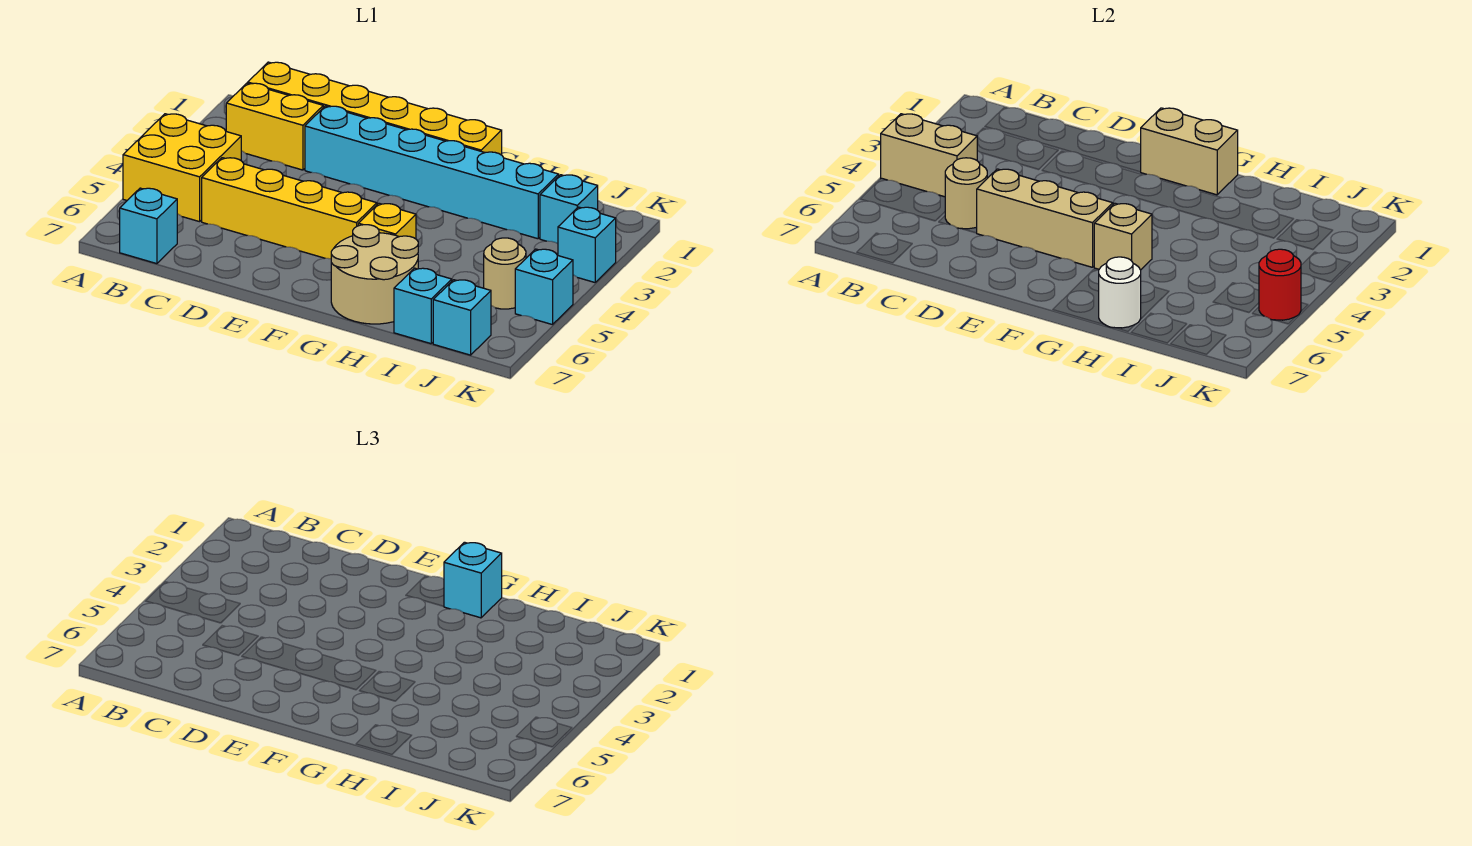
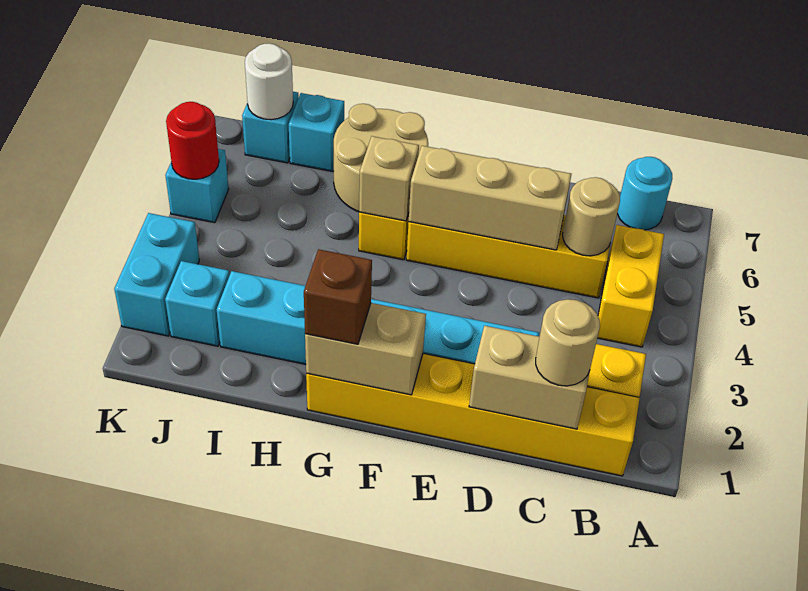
yellow brick A4:B5 level 1 -> yellow brick B4:B5 level 1
tan brick A4:B4 level 2 -> tan brick C1:D1 level 2
cyan brick B7 level 1 -> cyan round brick B7 level 1
cyan brick G1 level 3 -> brown brick G1 level 3
white round brick H7 level 2 -> white round brick J7 level 2
tan round brick J5 level 1 -> tan round brick C1 level 3
cyan brick K3 level 1 -> cyan brick K2:K3 level 1

